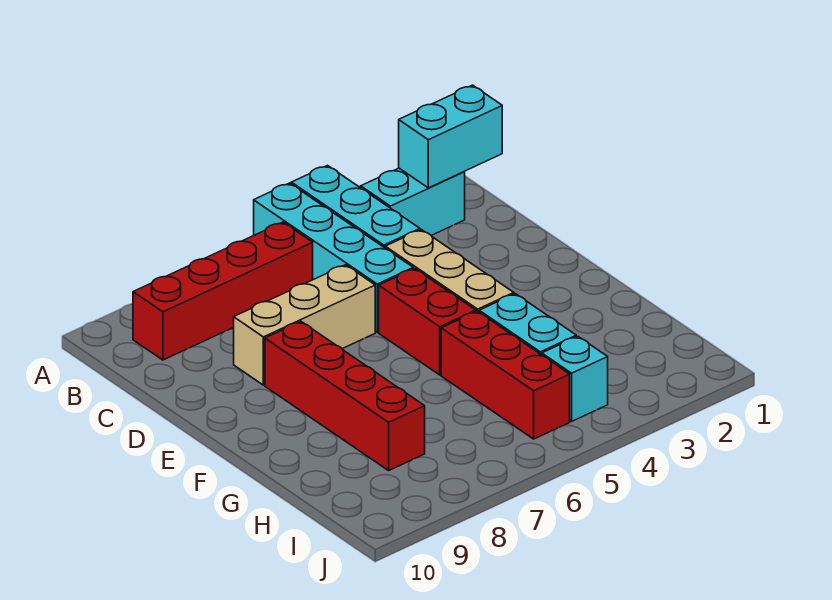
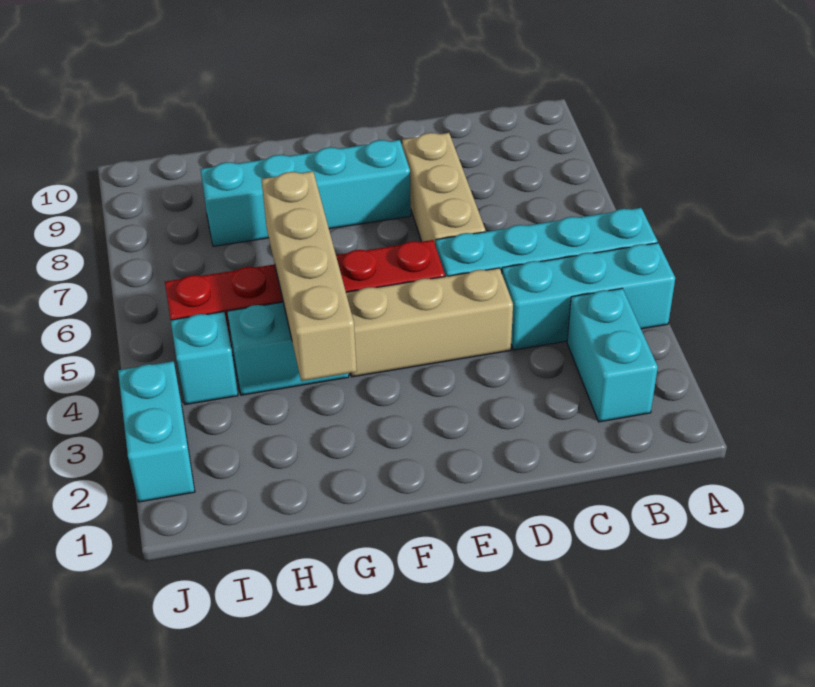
cyan brick B1:B2 level 2 -> cyan brick J2:J3 level 1
red brick B6:B9 level 1 -> none
red brick E8:H8 level 1 -> cyan brick E8:H8 level 1
none -> tan brick G3:G6 level 2

